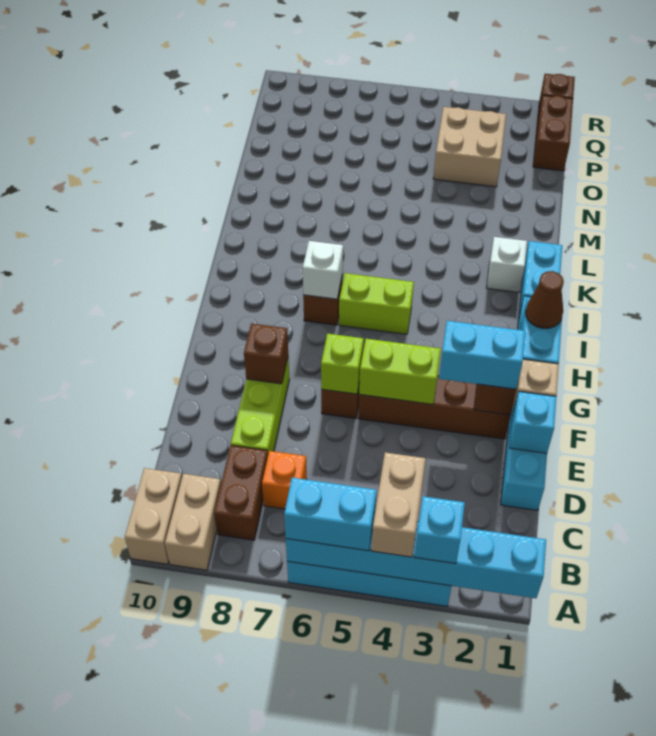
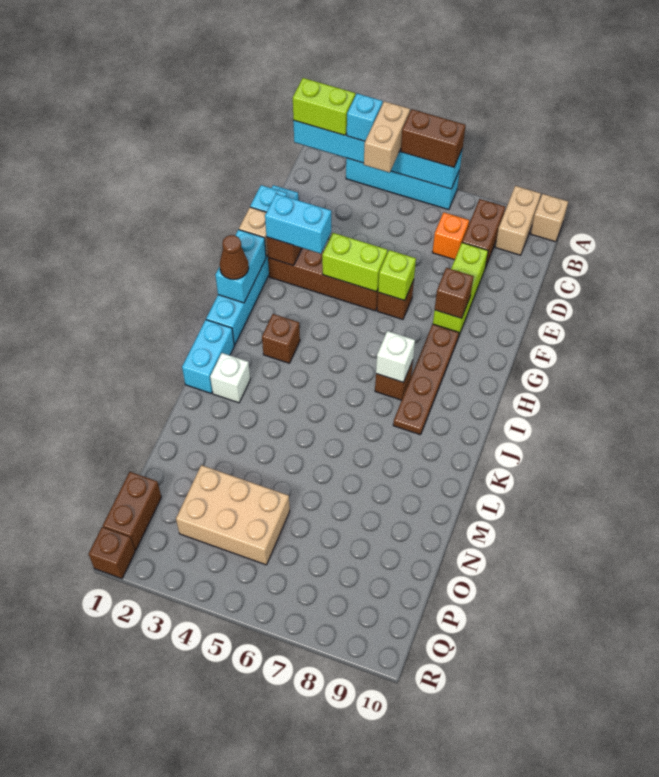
cyan brick A5:A6 level 3 -> brown brick A5:A6 level 3
tan brick A10:B10 level 1 -> tan brick A10 level 1
none -> brown plate G8:J8 level 1
none -> brown brick I3 level 1
lime brick I5:I6 level 1 -> lime brick A1:A2 level 3
tan brick O3:P4 level 1 -> tan brick O3:P5 level 1

